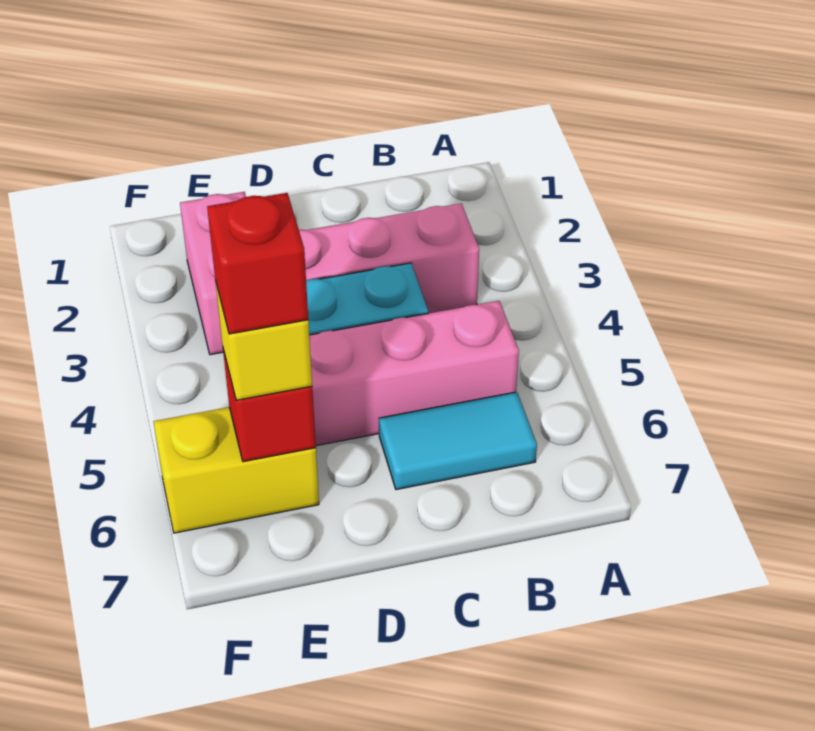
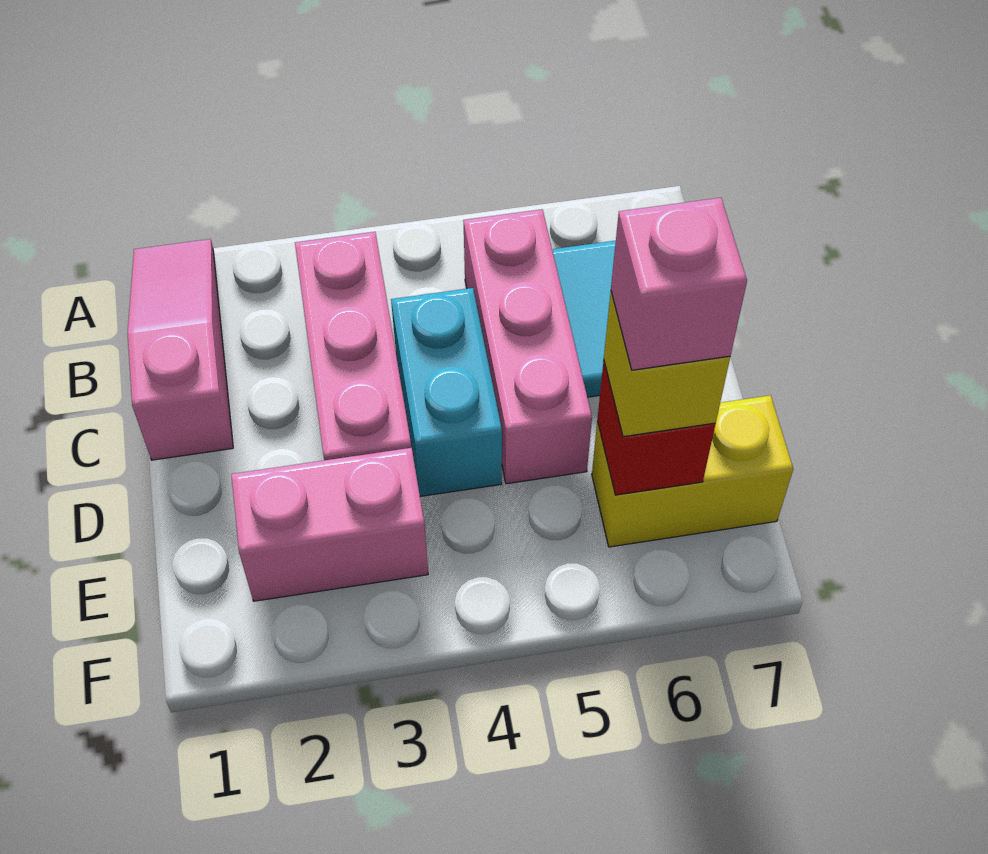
none -> pink slope A1:C1 level 1 top C
yellow brick E6:F6 level 1 -> yellow brick E6:E7 level 1
red brick E6 level 4 -> pink brick E6 level 4

